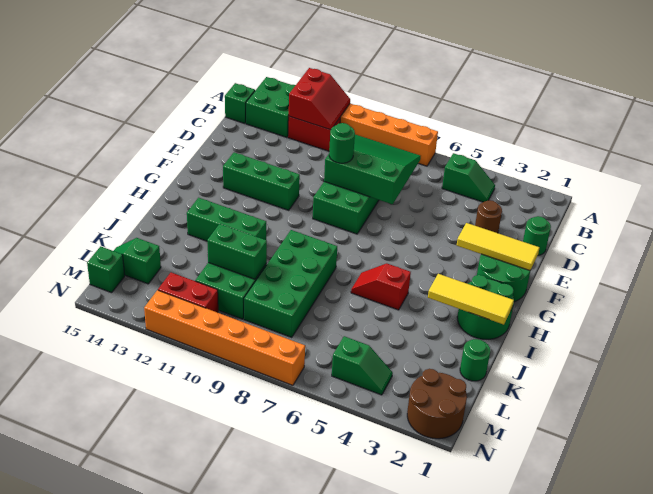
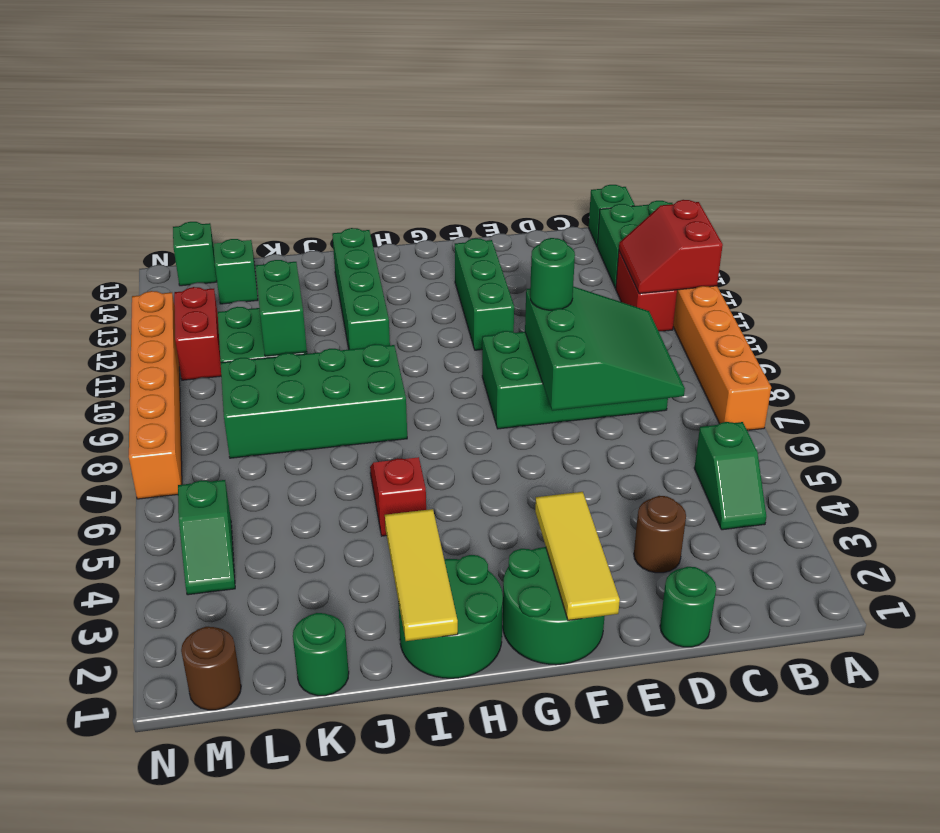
red slope A11:B12 level 2 top 12 -> red slope A11:B12 level 2 top A
green brick I11:I13 level 1 -> green brick I11:I14 level 1
brown round brick M1:N2 level 1 -> brown round brick M1 level 1

